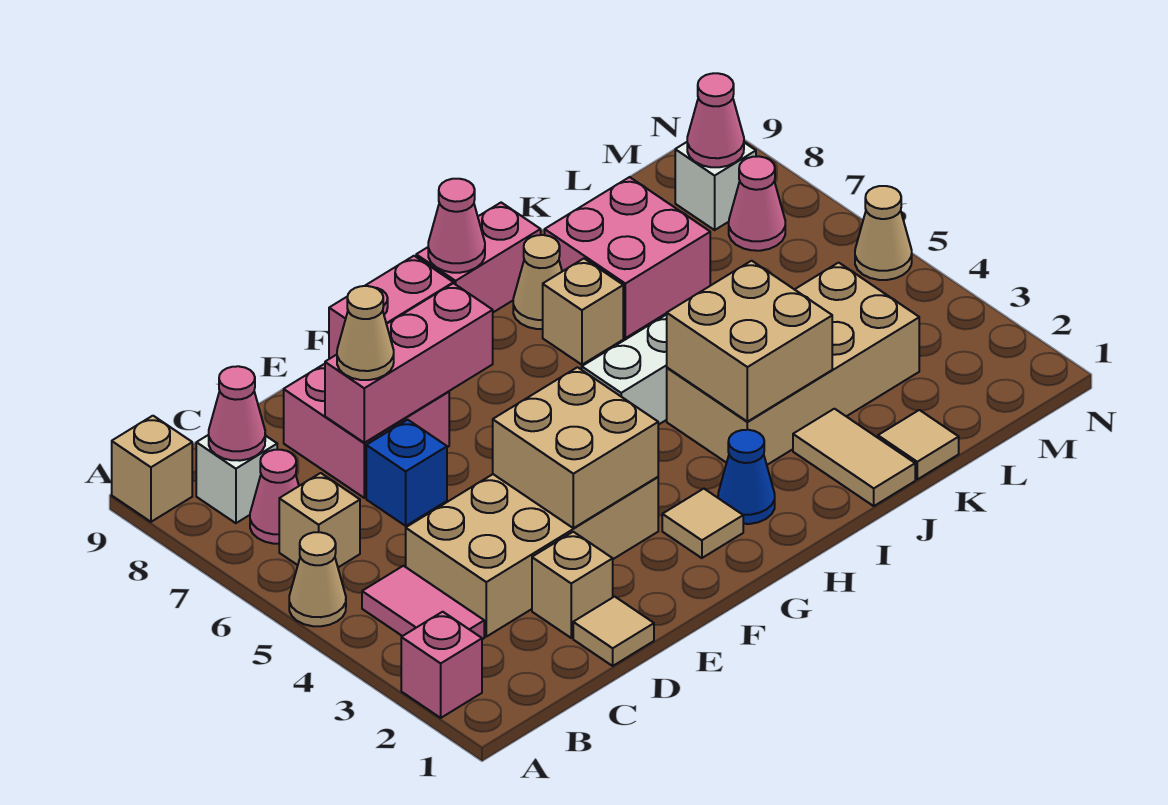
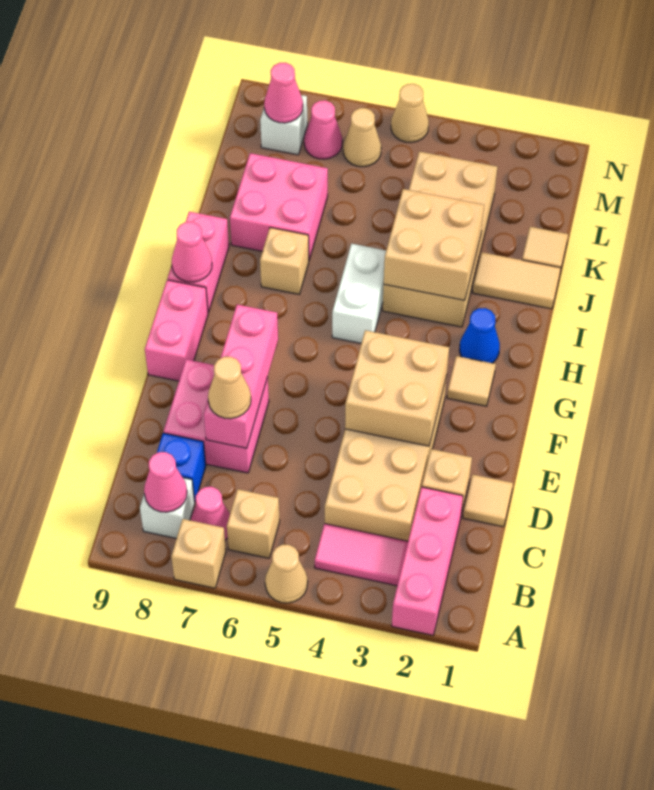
pink brick A2 level 1 -> pink brick A2:C2 level 1
tan brick A9 level 1 -> tan brick A7 level 1
blue brick D6 level 1 -> blue brick C8 level 1
tan cone I8 level 1 -> tan cone M6 level 1

